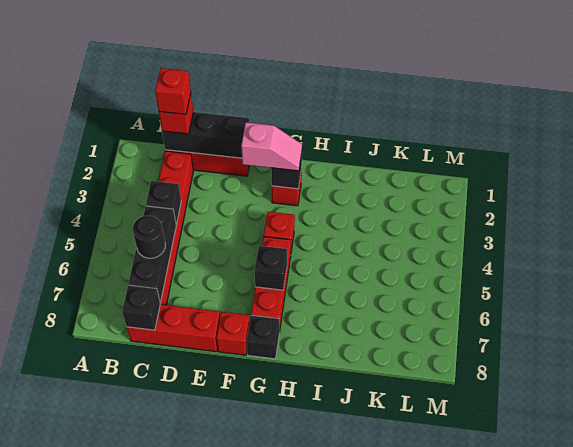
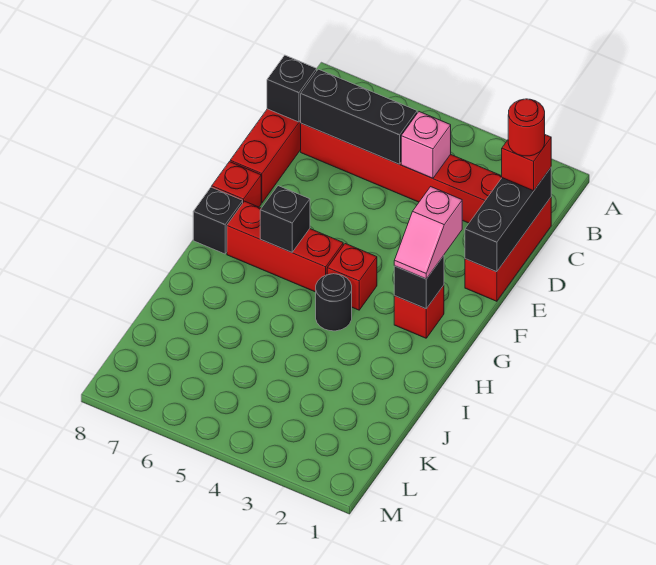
red brick C1 level 4 -> red round brick C1 level 4
black brick C4 level 2 -> pink brick C4 level 2
black round brick C6 level 3 -> black round brick H4 level 1

